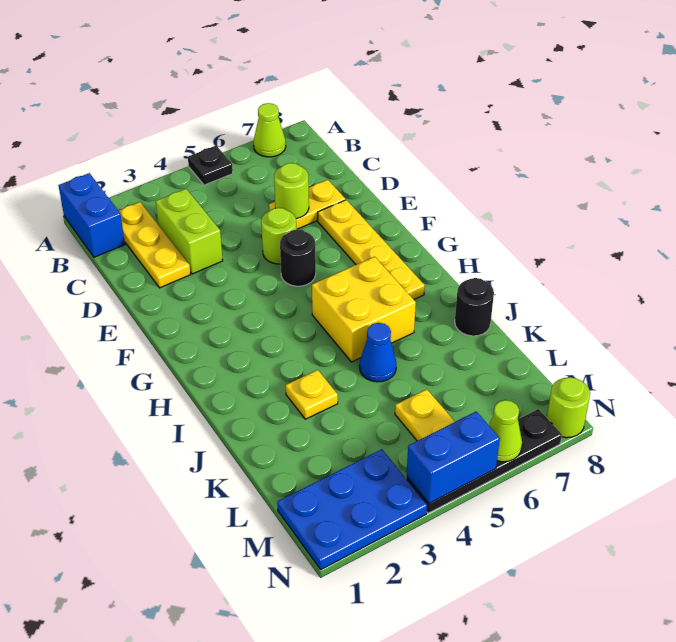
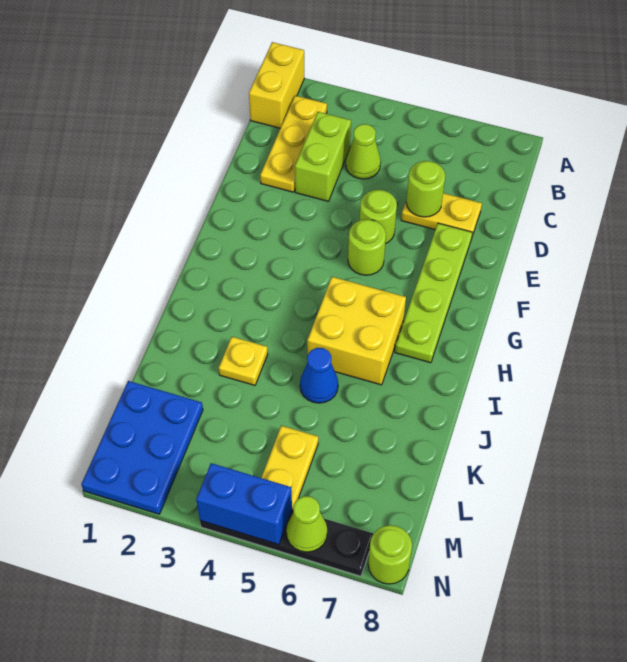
blue brick A1:B1 level 1 -> yellow brick A1:B1 level 1
black plate A5 level 1 -> none
lime cone A7 level 1 -> lime cone C4 level 1
yellow plate E7:H7 level 1 -> lime plate E7:H7 level 1
black round brick F5 level 1 -> lime round brick F5 level 1
black round brick J8 level 1 -> none
blue plate M1:N3 level 1 -> blue plate L1:N2 level 1

